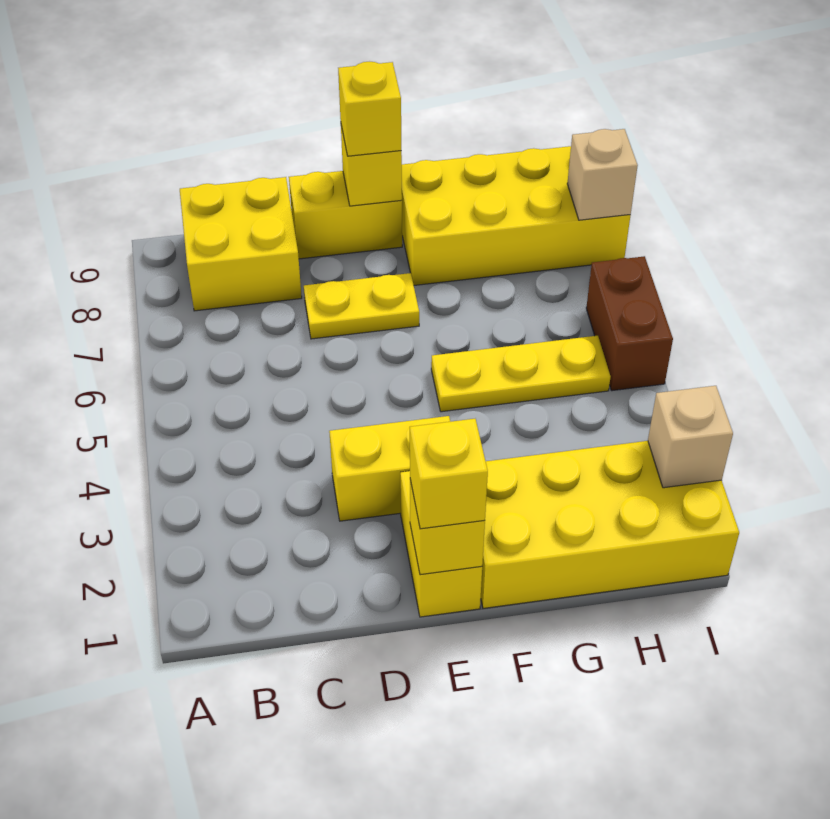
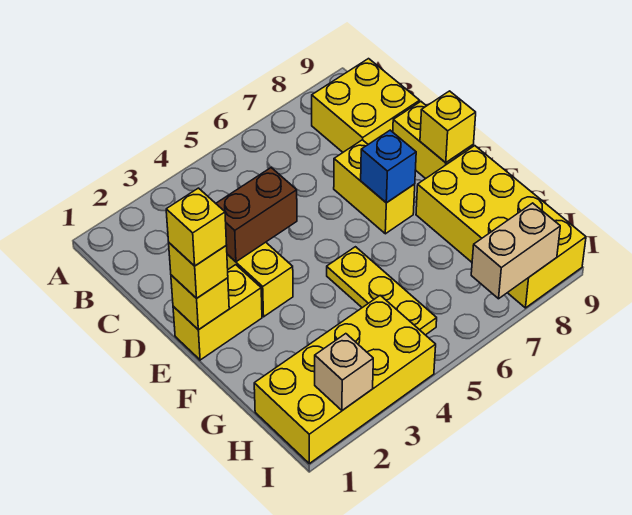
yellow plate D7:E7 level 1 -> yellow brick D7:E7 level 1
none -> blue brick E7 level 2
yellow brick E9 level 3 -> yellow brick E1 level 4
yellow brick F1:I2 level 1 -> yellow brick H1:I4 level 1
brown brick I5:I6 level 1 -> brown brick D3:D4 level 2
tan brick I8 level 2 -> tan brick I7:I8 level 2

